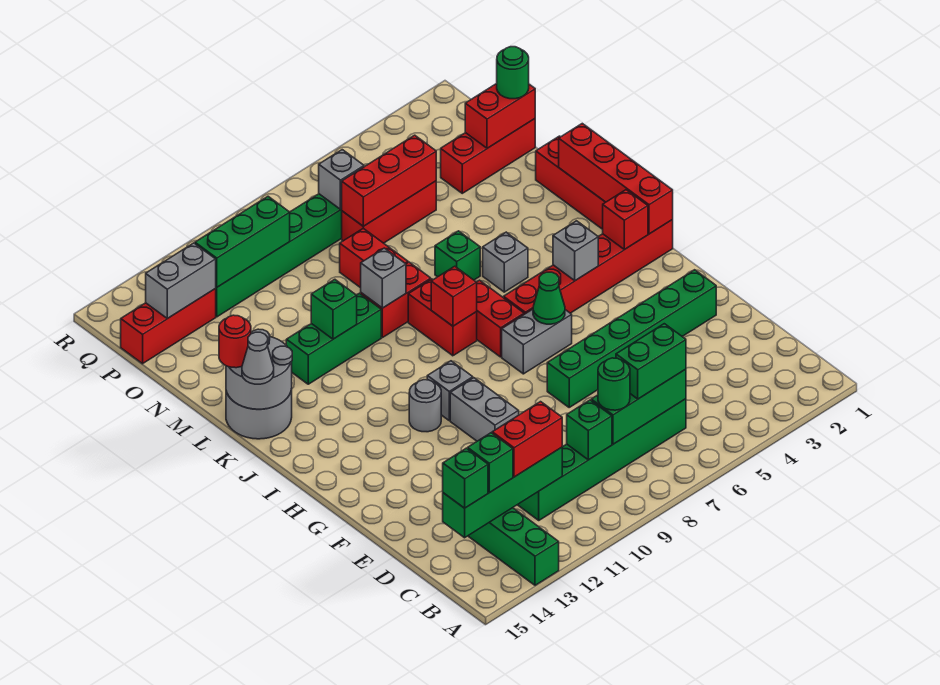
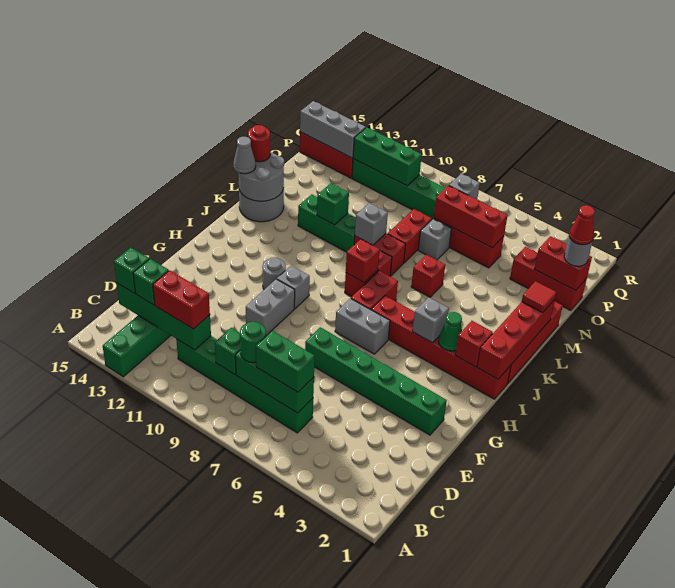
green cone H6 level 2 -> green cone I3 level 2
grey brick K5 level 1 -> grey brick N7 level 1
none -> red tile L1 level 3
green brick L6 level 1 -> red brick L6 level 1
green round brick O1 level 3 -> grey round brick O1 level 3
none -> red cone O1 level 4
grey brick P13:P14 level 2 -> grey brick P13:P15 level 2

